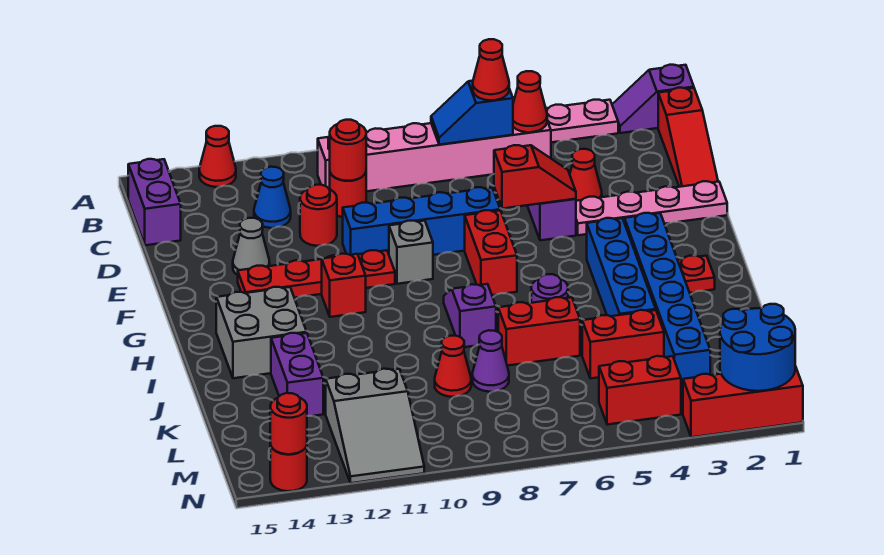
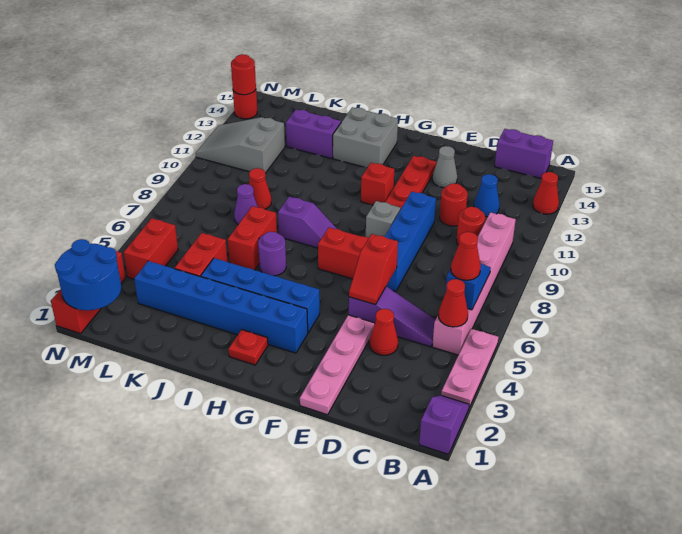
red slope B1:D1 level 1 top B -> none
red round brick C10 level 2 -> none

